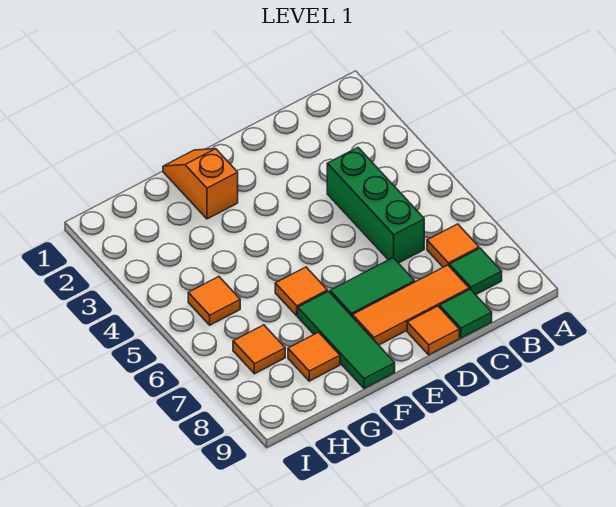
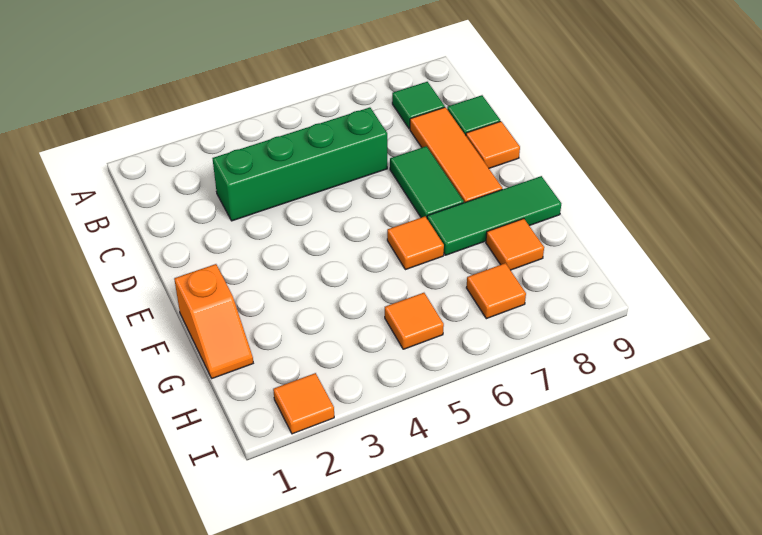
orange tile B7 level 1 -> orange tile I2 level 1
green brick C4:C6 level 1 -> green brick C3:C6 level 1
orange slope F1:F2 level 1 top 2 -> orange slope F1:G1 level 1 top F

